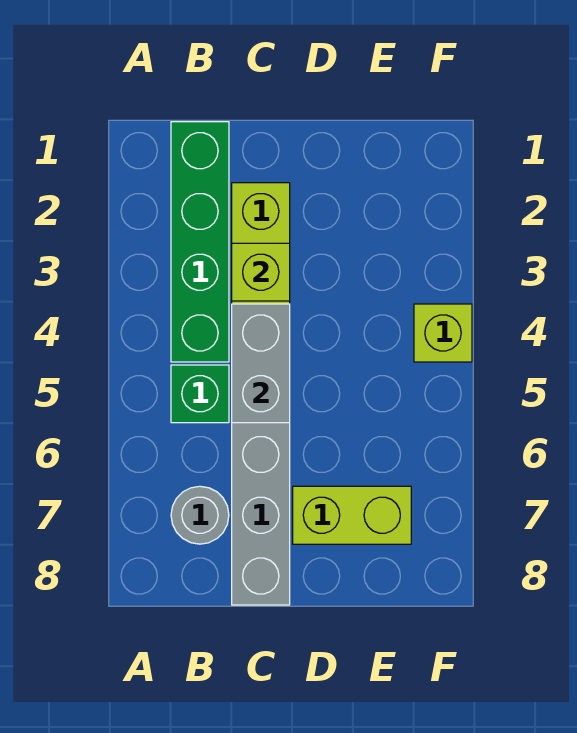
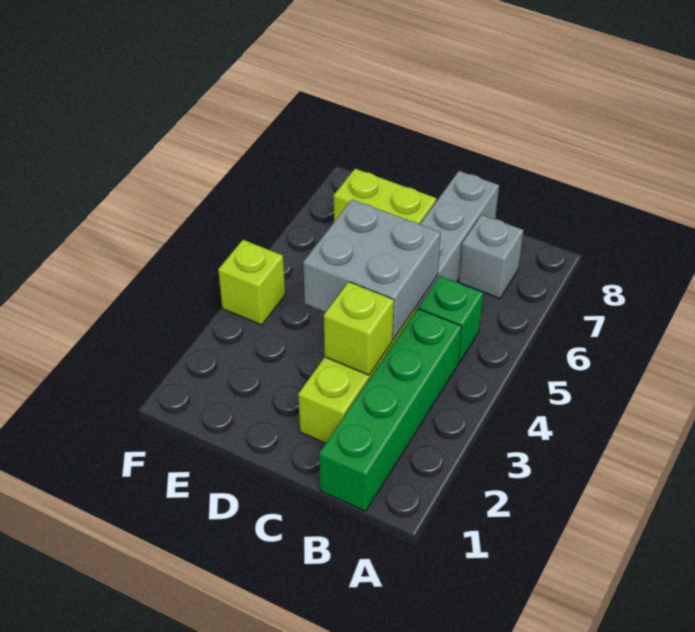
grey round brick B7 level 1 -> grey brick B7 level 1
grey brick C4:C5 level 2 -> grey brick C4:D5 level 2

